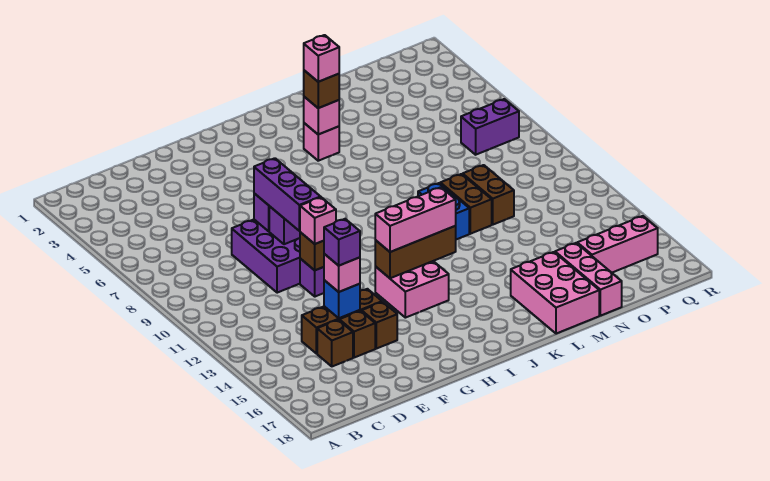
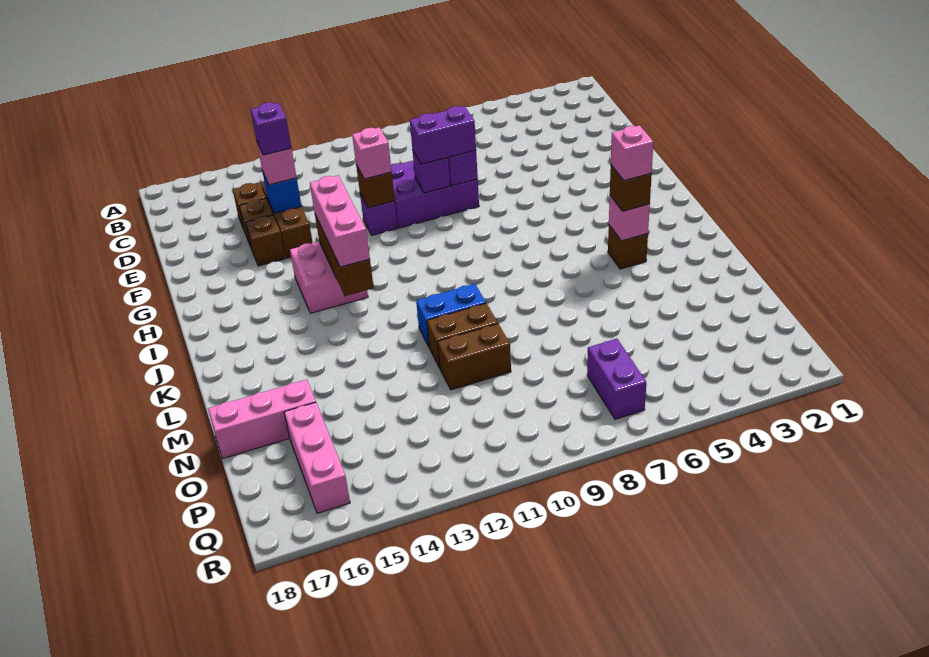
purple brick F8:F10 level 3 -> purple brick F8:F9 level 3
pink brick K4 level 1 -> brown brick K4 level 1
pink brick L16:M18 level 1 -> none

